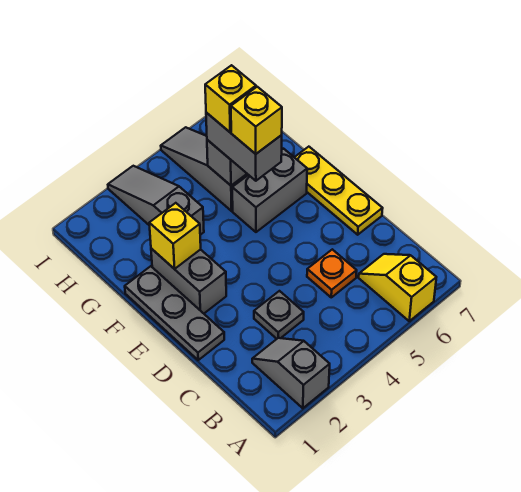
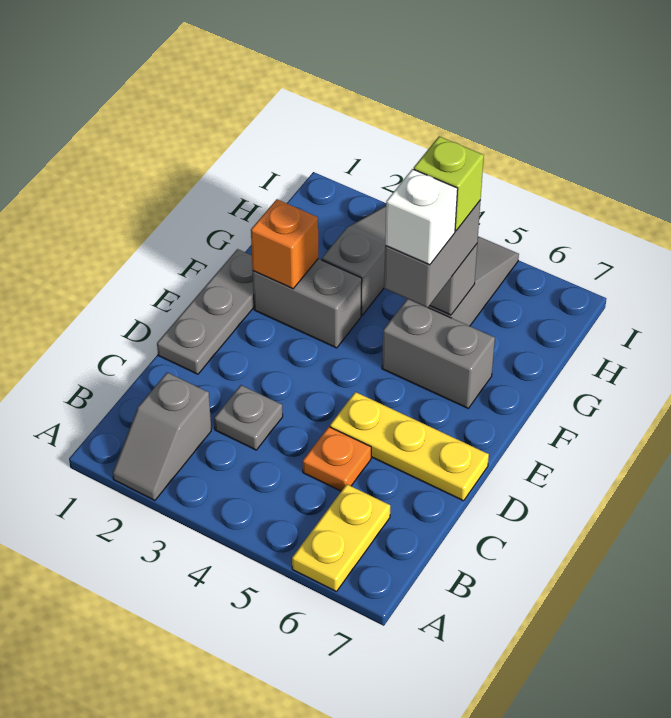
grey slope A2:B2 level 1 top A -> grey slope A2:B2 level 1 top B
yellow slope A6:B6 level 1 top A -> yellow plate A6:B6 level 1
yellow plate D7:F7 level 1 -> yellow plate D5:D7 level 1
grey brick E2:F2 level 1 -> grey brick F2:F3 level 1
yellow brick F2 level 2 -> orange brick F2 level 2
yellow brick F5 level 4 -> white brick F5 level 4
yellow brick G5 level 4 -> lime brick G5 level 4

